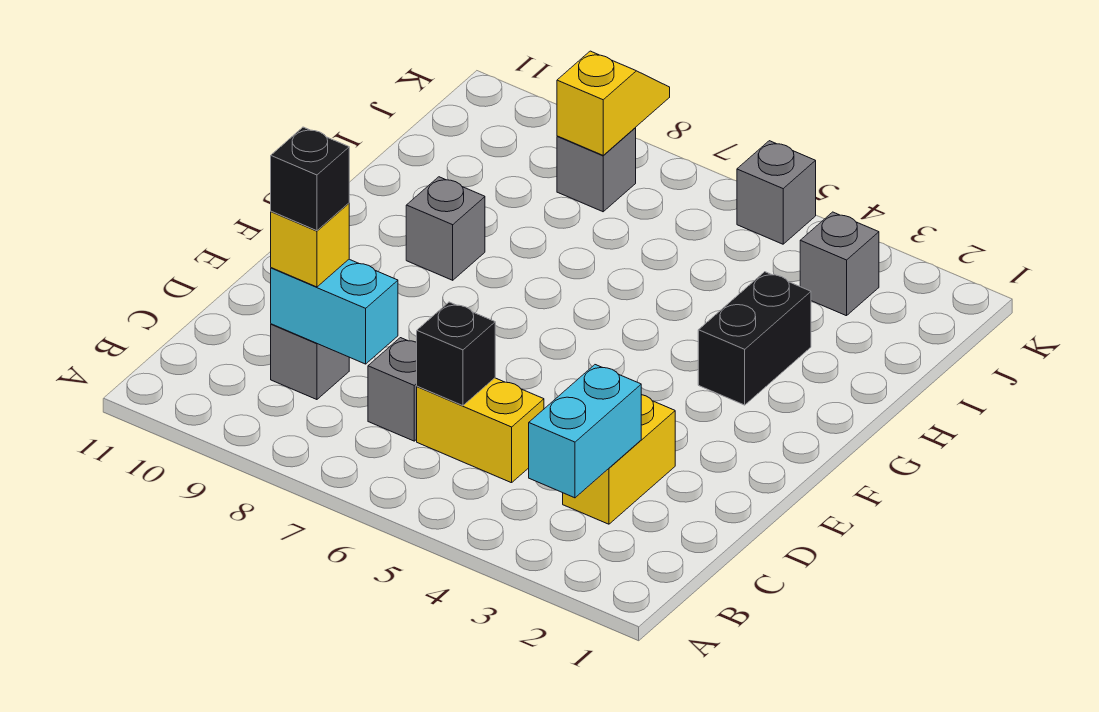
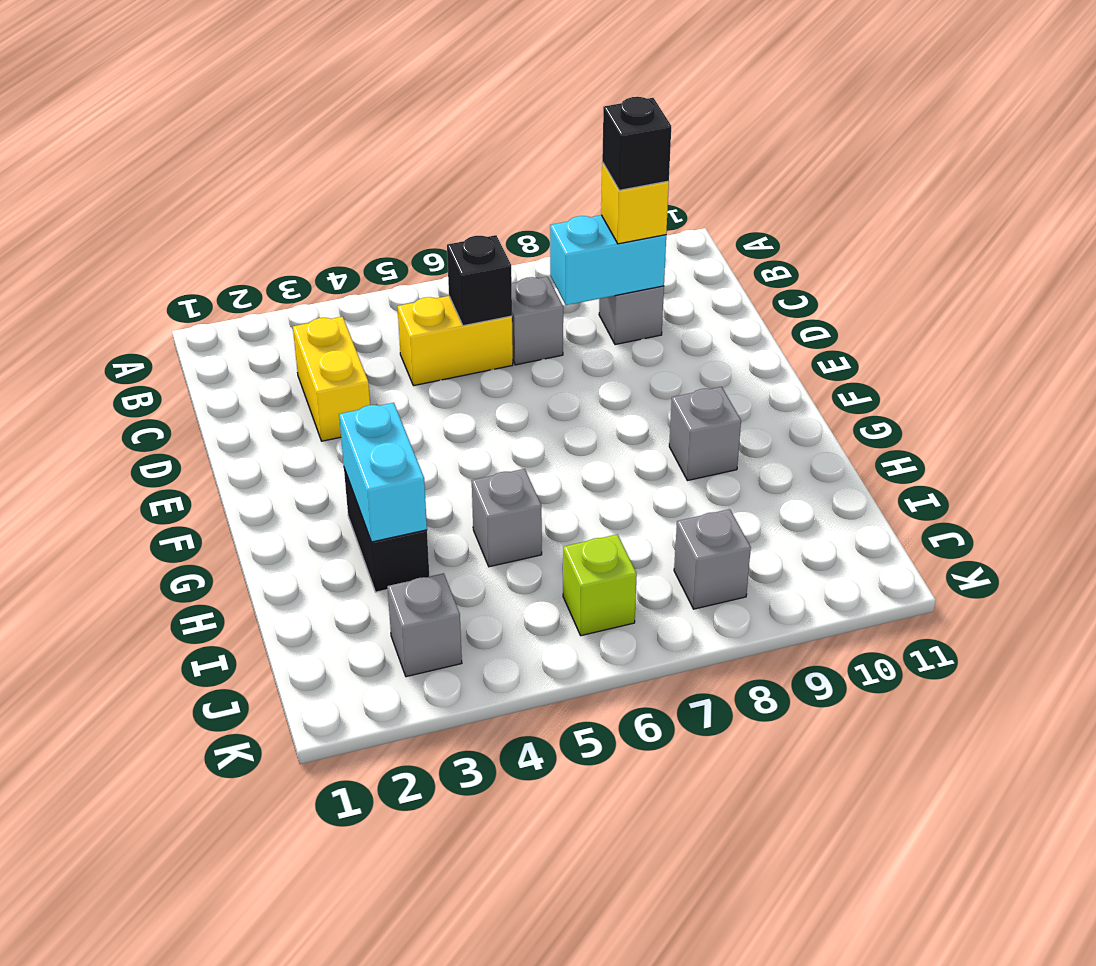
cyan brick B3:C3 level 2 -> cyan brick G3:H3 level 2
none -> lime brick J6 level 1
yellow slope J8:K8 level 2 top J -> none
grey brick K5 level 1 -> grey brick H5 level 1

